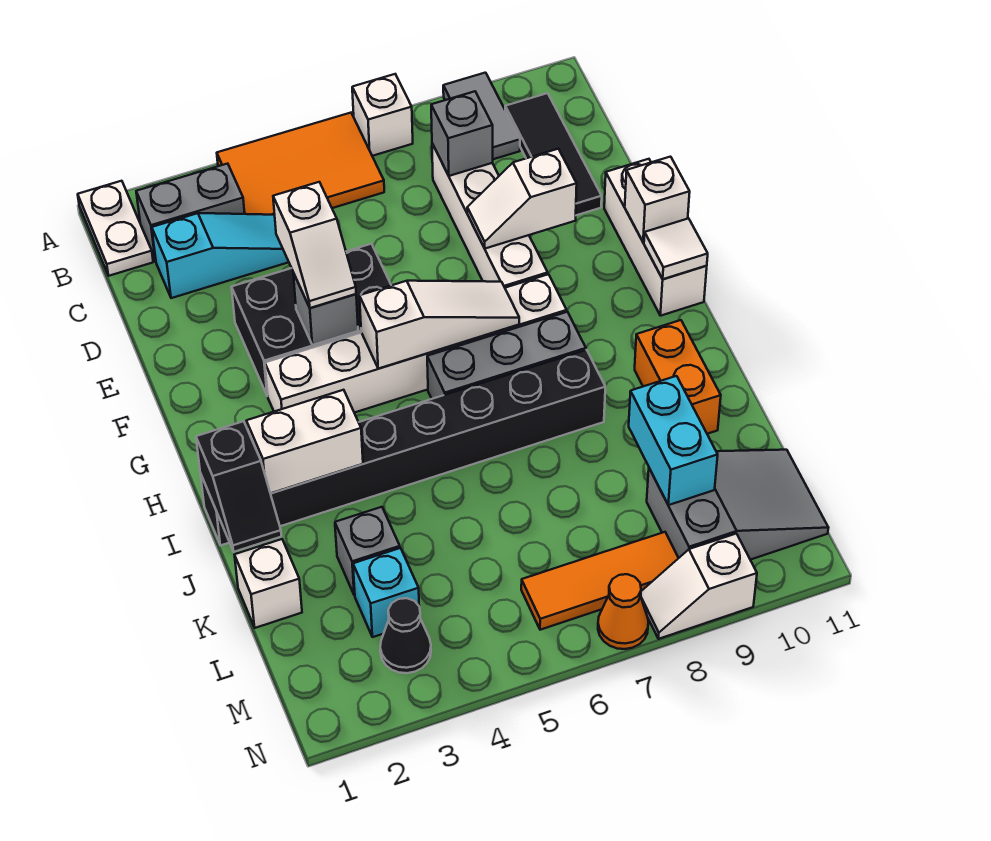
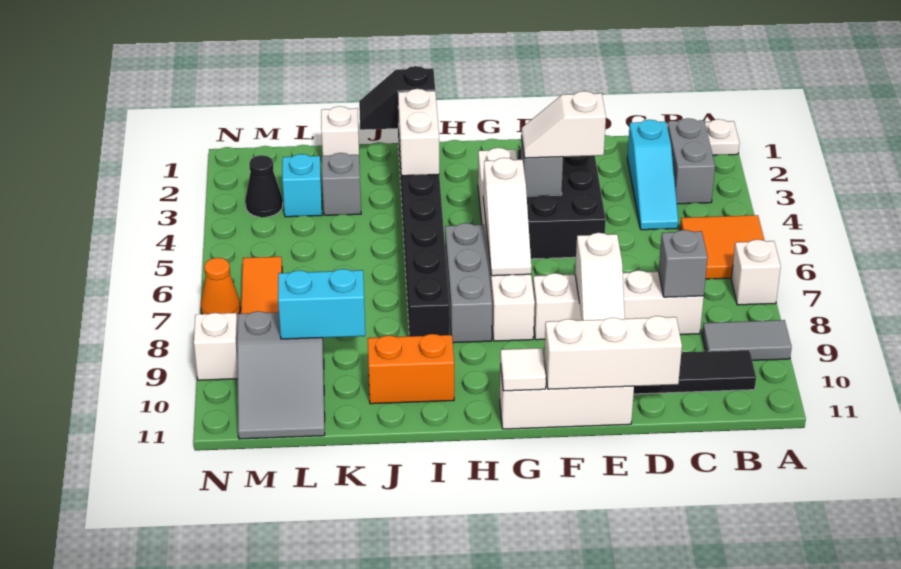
orange tile A4:B6 level 1 -> orange tile A5:B6 level 1
white slope E8:E9 level 2 top 9 -> white slope E8:E9 level 2 top 8
white brick F11 level 2 -> white brick D11:F11 level 2

